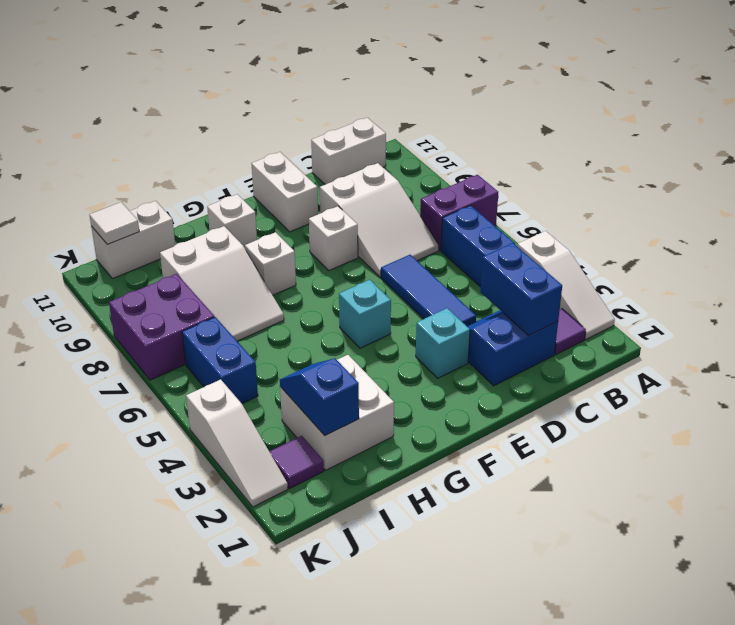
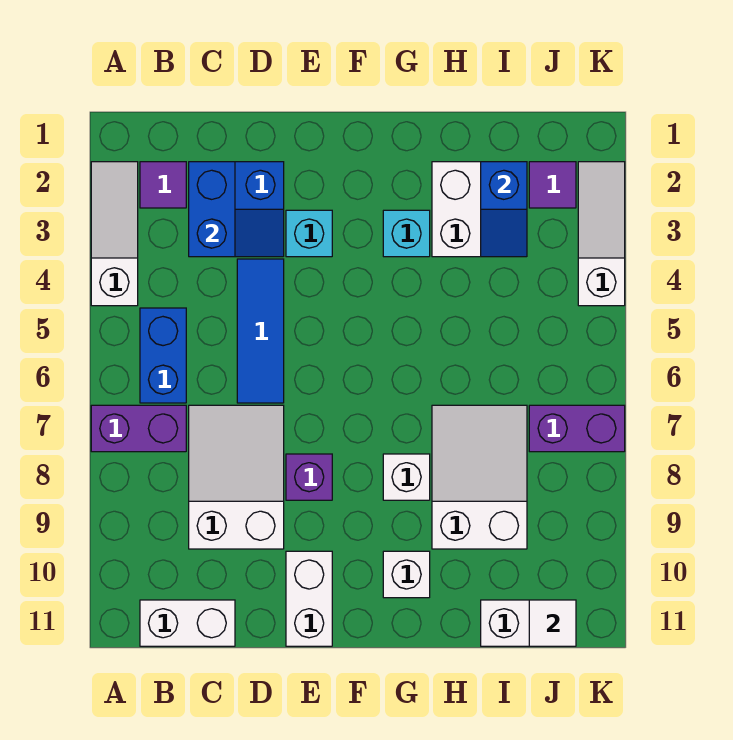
white brick E8 level 1 -> purple brick E8 level 1
cyan brick F5 level 1 -> cyan brick G3 level 1
blue brick J5:J6 level 1 -> none
purple brick J7:K8 level 1 -> purple brick J7:K7 level 1

